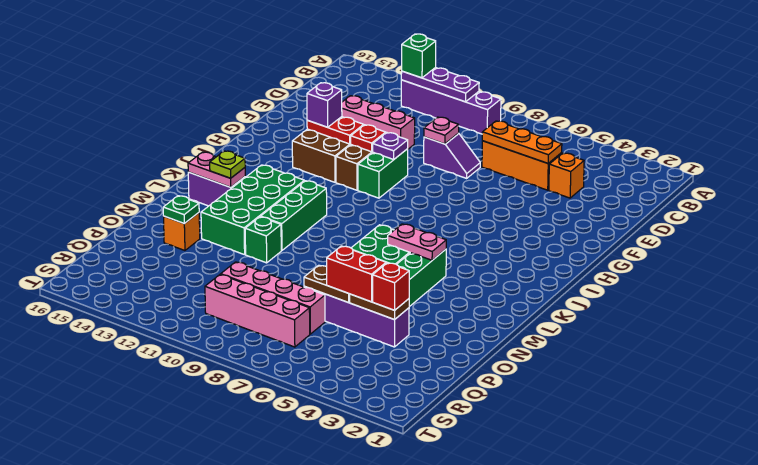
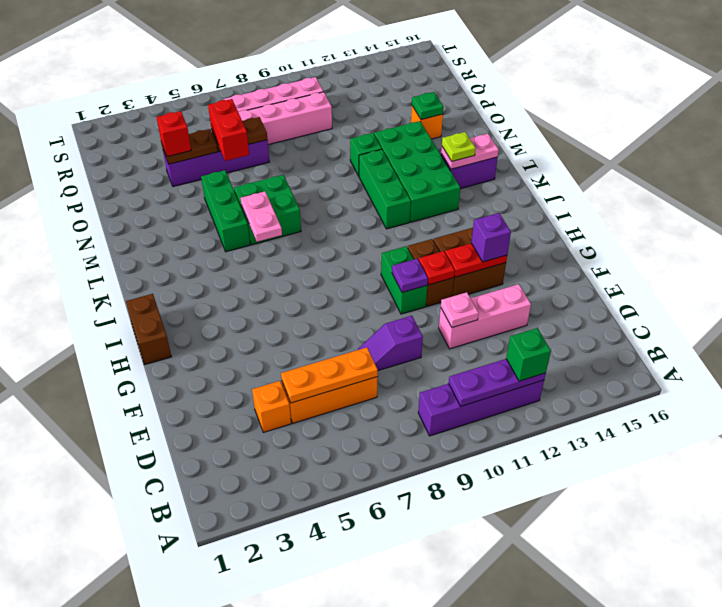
pink plate E9 level 2 -> pink plate E11 level 2
none -> brown brick H1:I1 level 1
pink plate L5:L6 level 2 -> pink plate K6:L6 level 2
red brick P5:P6 level 3 -> red brick O6:P6 level 3

